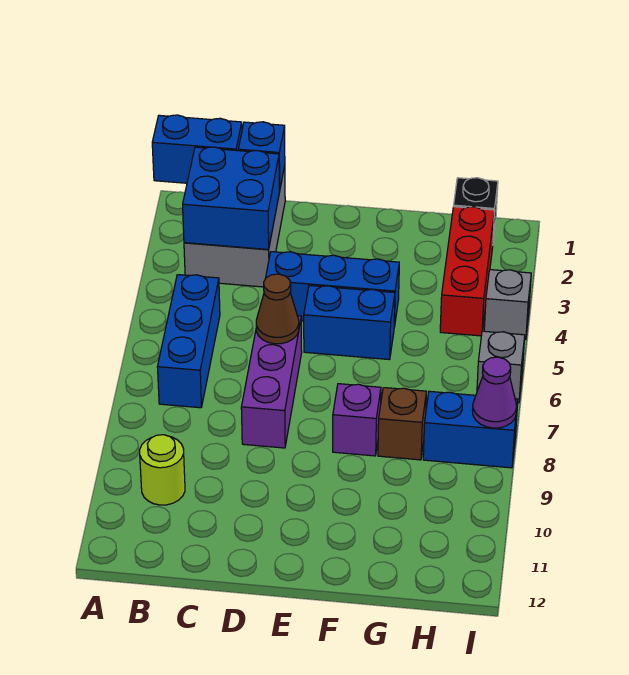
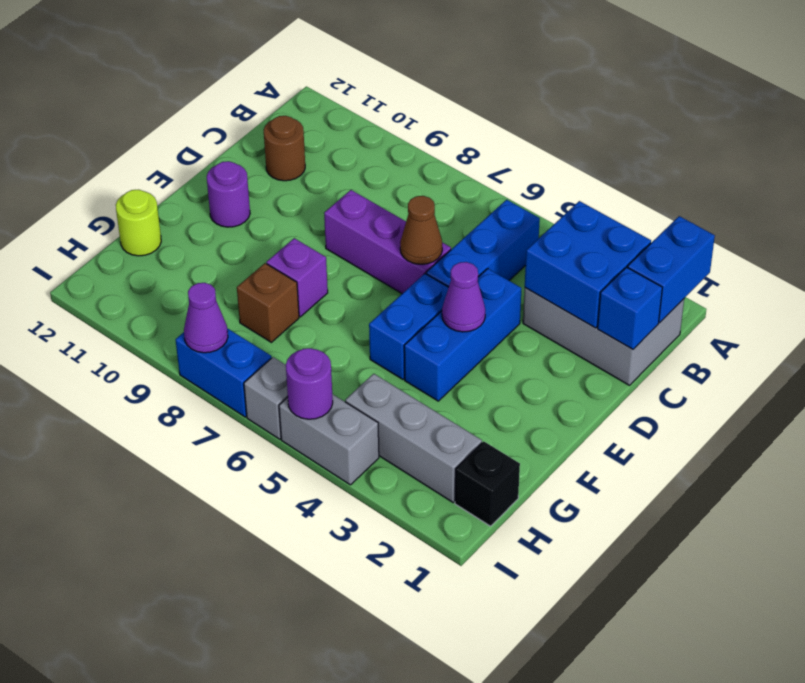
blue brick B5:B7 level 1 -> blue brick B5:D5 level 1
lime round brick B10 level 1 -> lime round brick G12 level 1
none -> brown round brick C11 level 1
none -> purple cone E4 level 2
none -> purple round brick E11 level 1
red brick H2:H4 level 1 -> grey brick H2:H4 level 1
blue brick H8:I8 level 1 -> blue brick I7:I8 level 1
grey brick I4 level 1 -> grey brick I4:I5 level 1
none -> purple round brick I5 level 2

